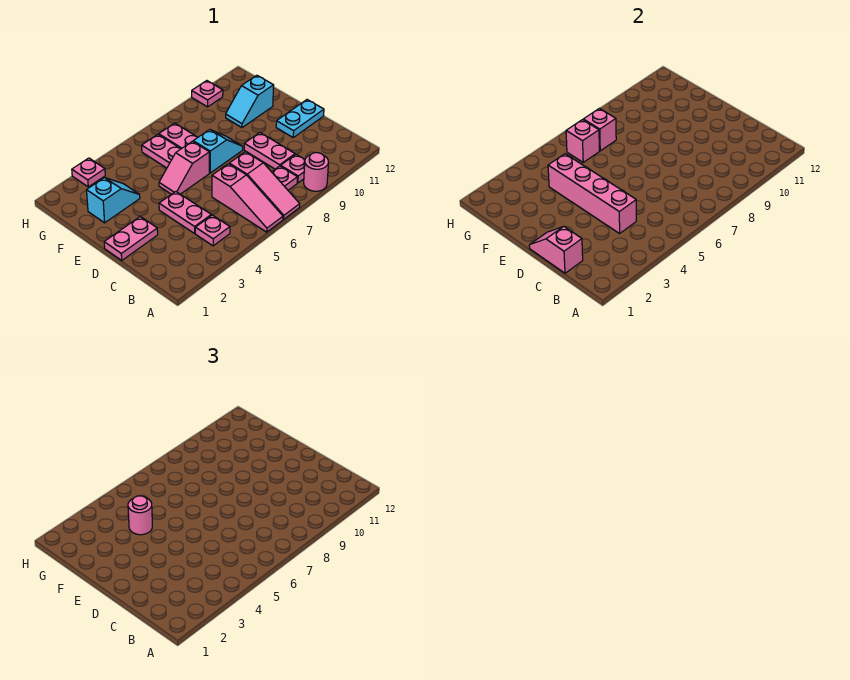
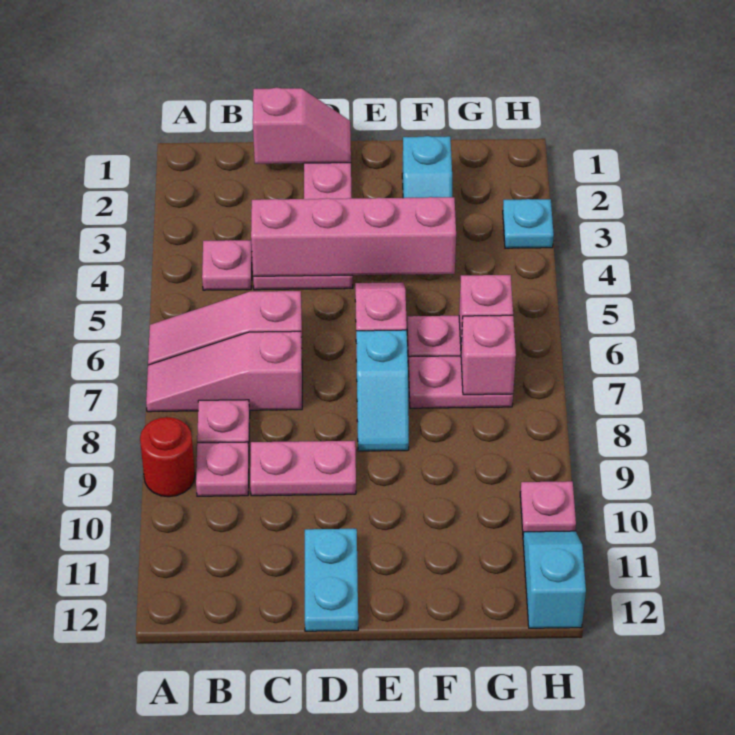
pink round brick A9 level 1 -> red round brick A9 level 1
pink round brick F4 level 3 -> none
cyan slope F10:F11 level 1 top 11 -> cyan slope H11:H12 level 1 top 12
pink plate H3 level 1 -> cyan plate H3 level 1

